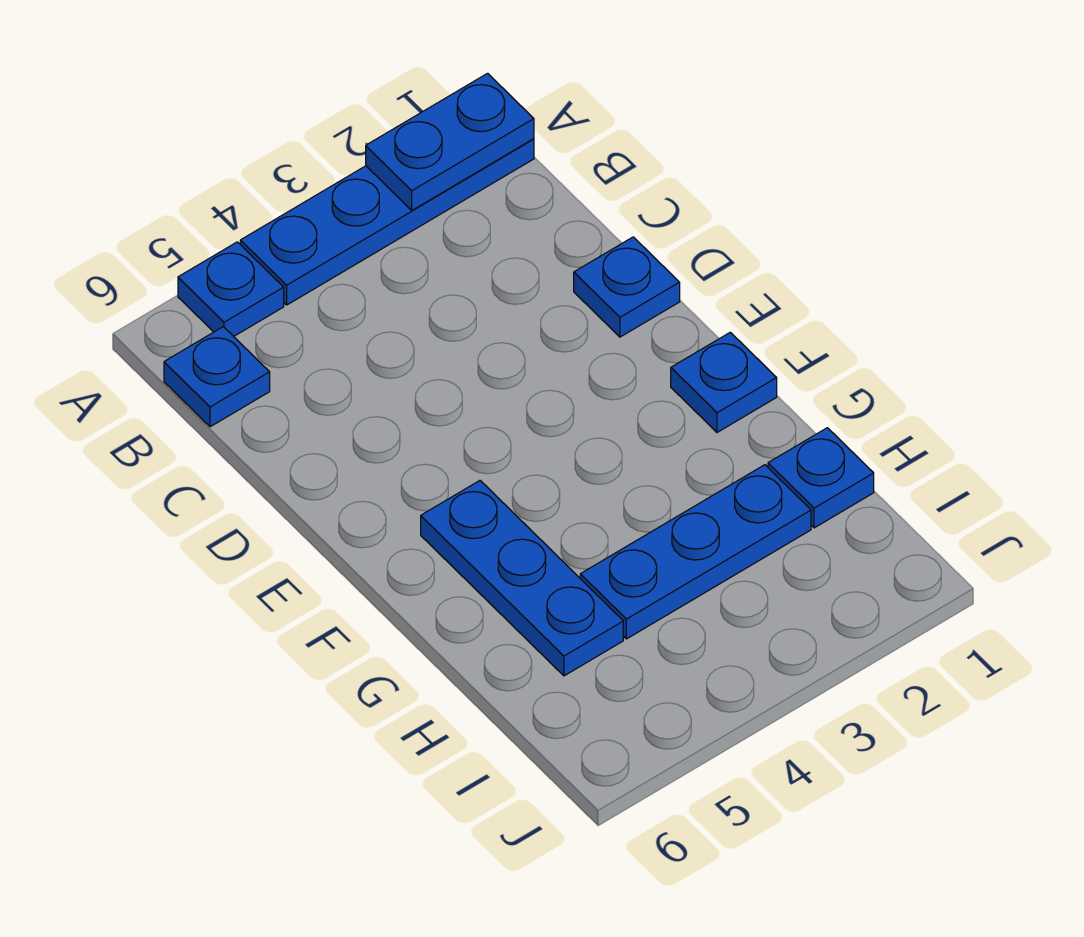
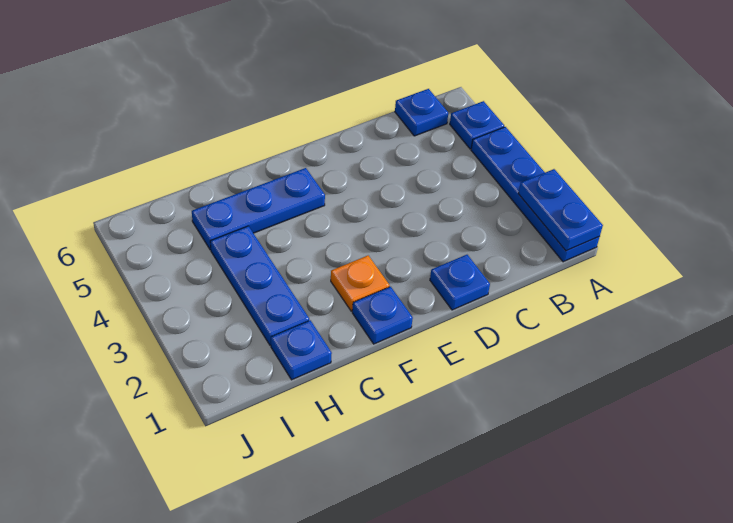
none -> orange plate F2 level 1

